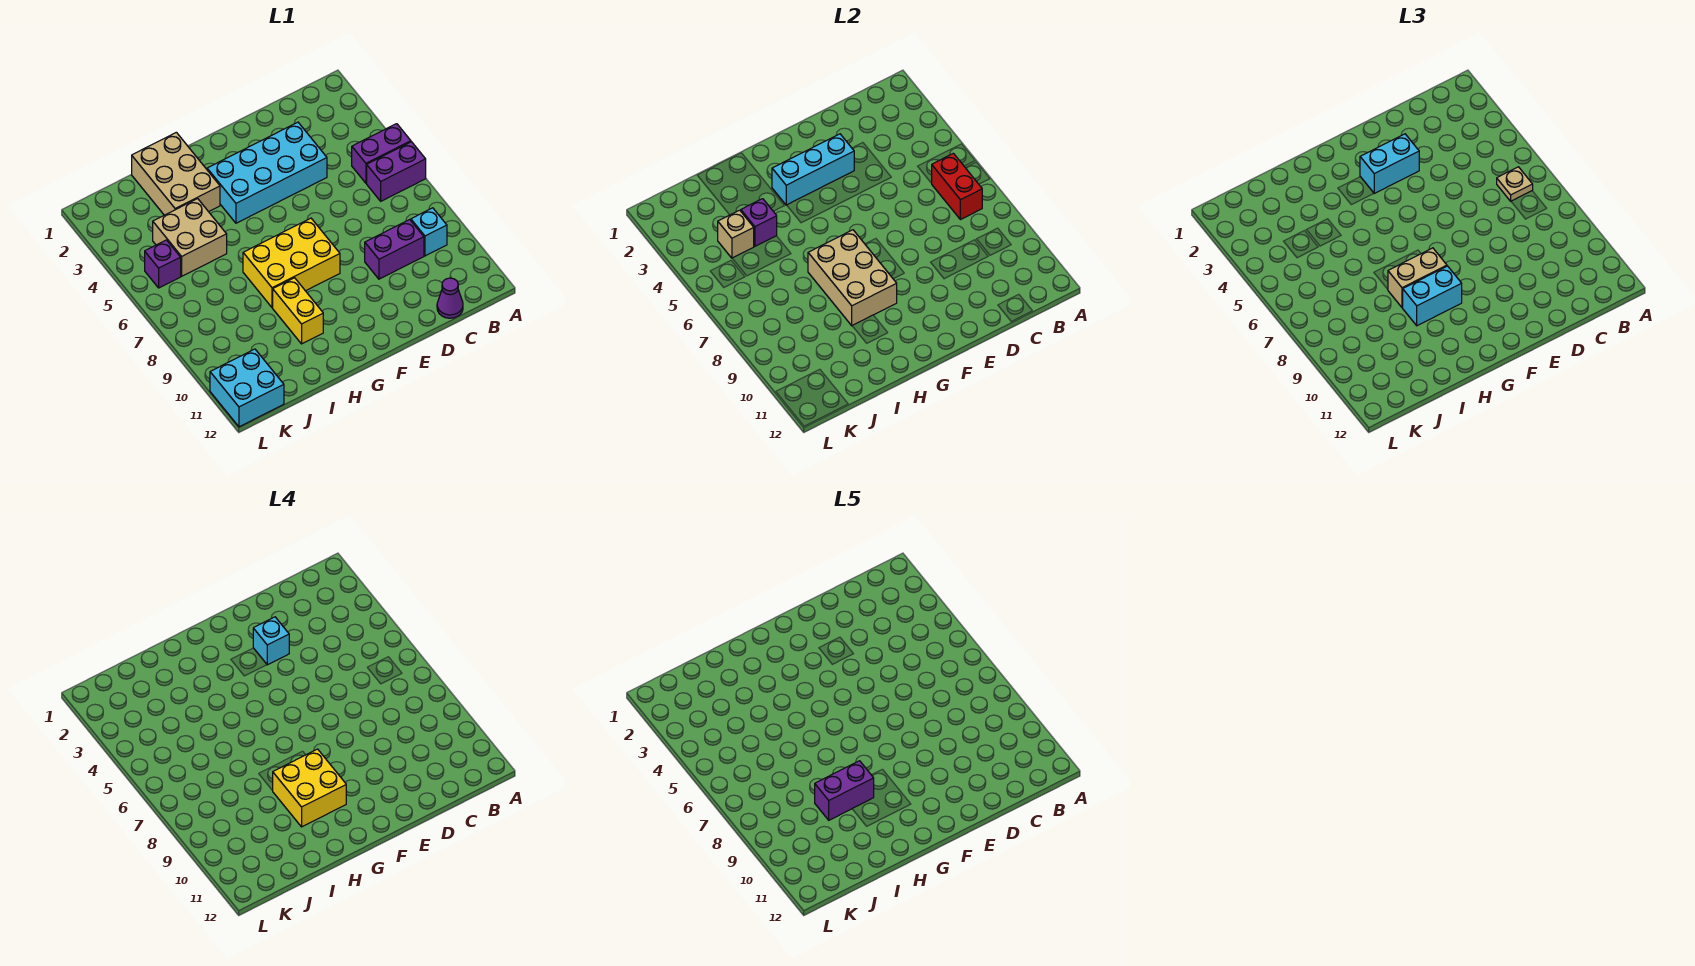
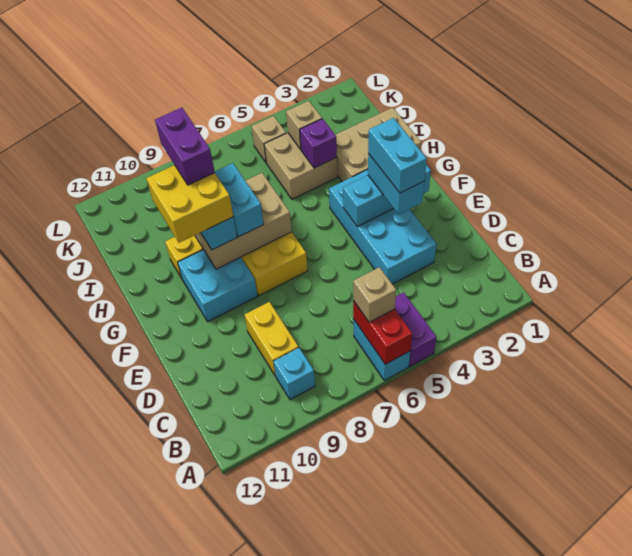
purple brick A6:B6 level 1 -> cyan brick A6:B6 level 1
red brick B6:B7 level 2 -> red brick A6:B6 level 2
tan plate B6 level 3 -> tan brick B6 level 3
purple brick C9:D9 level 1 -> yellow brick C9:D9 level 1
purple cone C12 level 1 -> none
cyan brick E3:G3 level 2 -> cyan brick F2:F4 level 2
cyan brick E3 level 4 -> cyan brick E3:F3 level 4
tan brick G8:H8 level 3 -> cyan brick G8:H8 level 3
purple brick K5 level 1 -> tan brick K5 level 1
cyan brick K11:L12 level 1 -> cyan brick F9:G10 level 1

